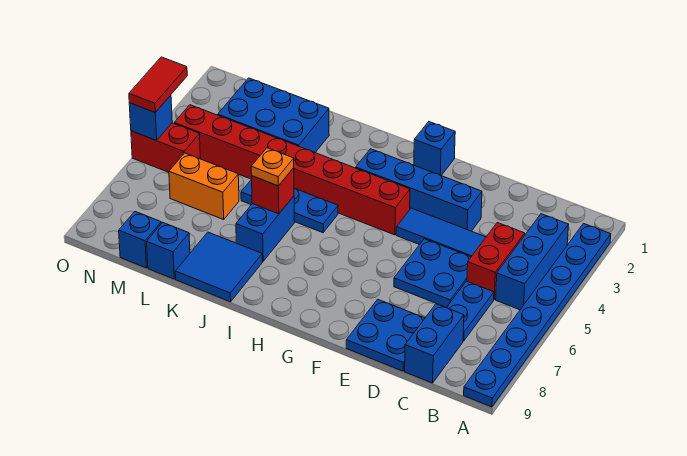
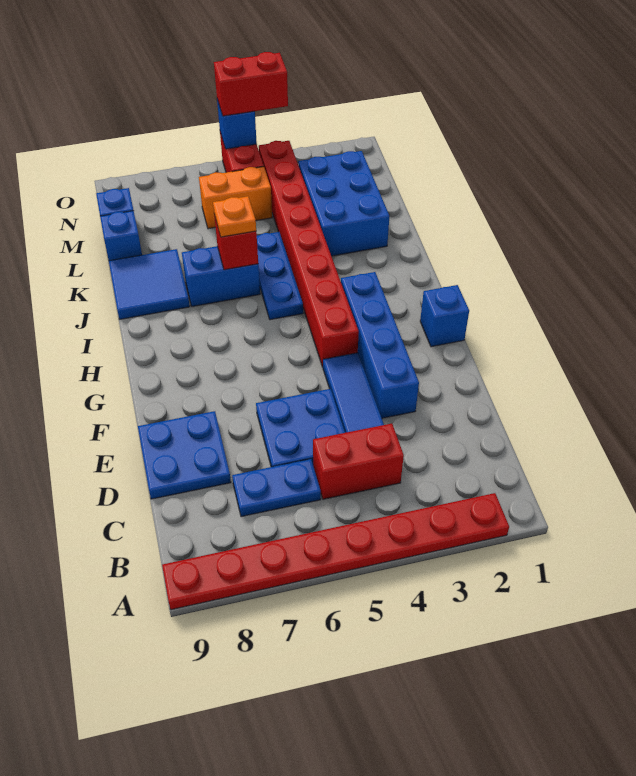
blue plate A2:A9 level 1 -> red plate A2:A9 level 1
blue brick B3:B5 level 1 -> none
blue brick C8:C9 level 1 -> none
orange brick L6:M6 level 1 -> orange brick M5:M6 level 1
red tile O4:O5 level 3 -> red brick O4:O5 level 3

